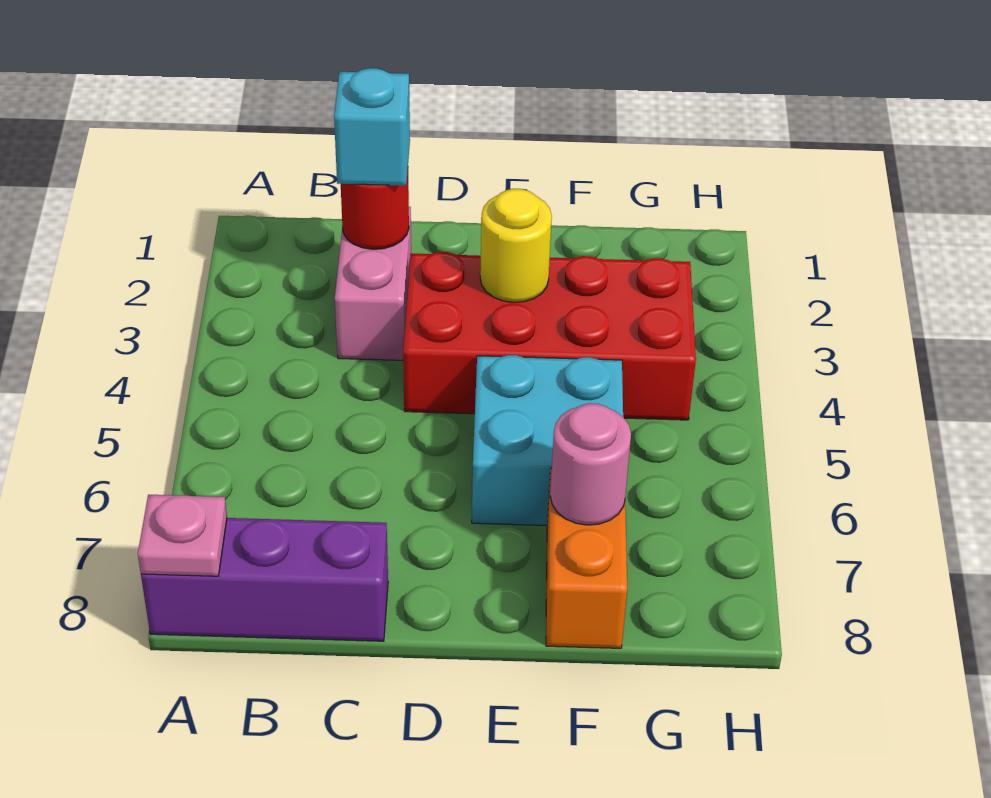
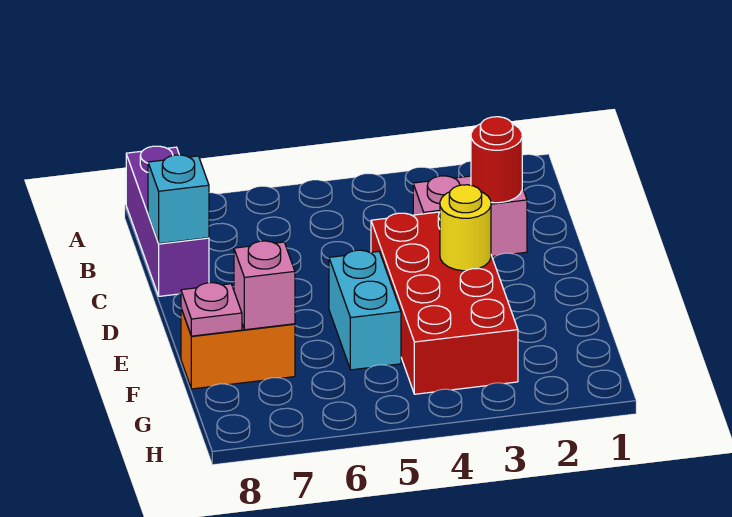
pink plate A8 level 2 -> pink plate F8 level 2
cyan brick C2 level 3 -> cyan brick C8 level 2
cyan brick E5:F6 level 1 -> cyan brick E5:F5 level 1
pink round brick F7 level 2 -> pink brick F7 level 2

